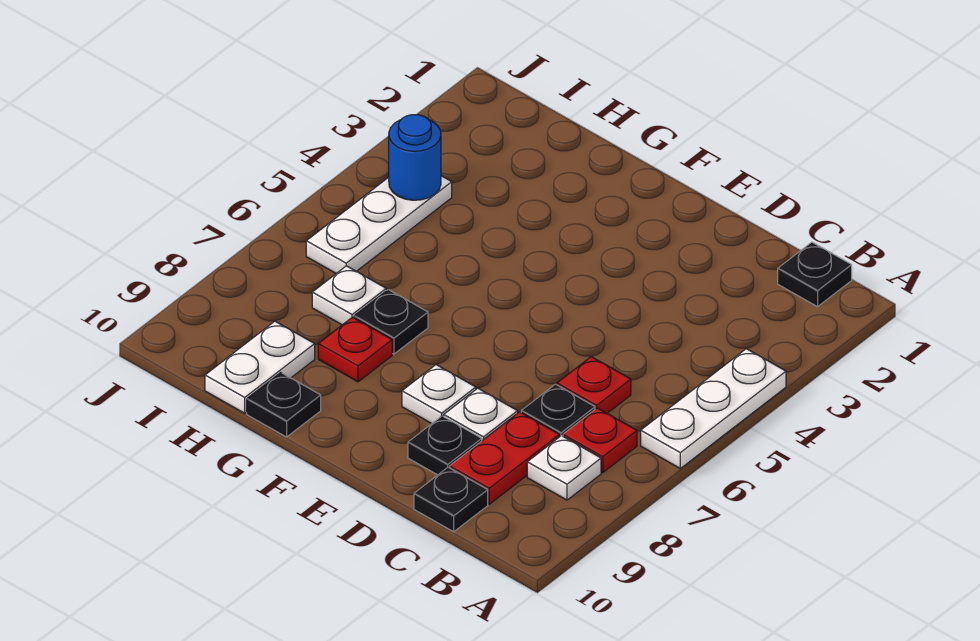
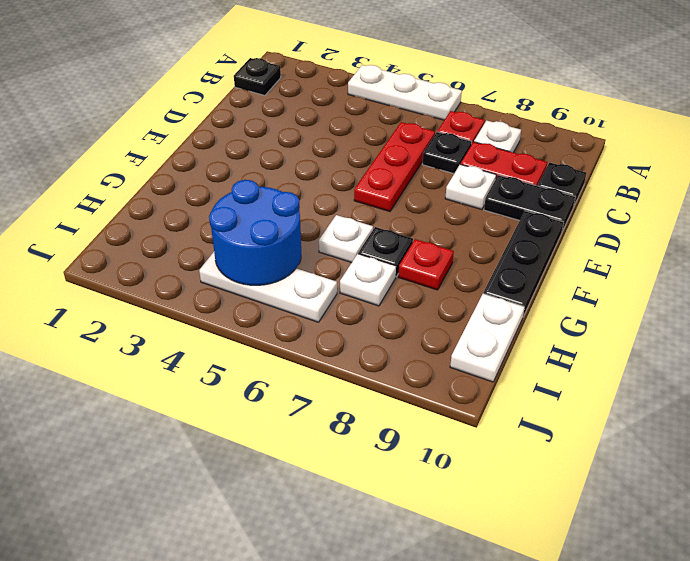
red plate C6 level 1 -> red plate C6:E6 level 1
black plate D9 level 1 -> black plate D9:D10 level 1
white plate E8 level 1 -> white plate G6 level 1
black plate G10 level 1 -> black plate E10:G10 level 1
white plate H9:H10 level 1 -> white plate H10:I10 level 1
blue round brick I4 level 2 -> blue round brick H4:I5 level 2

